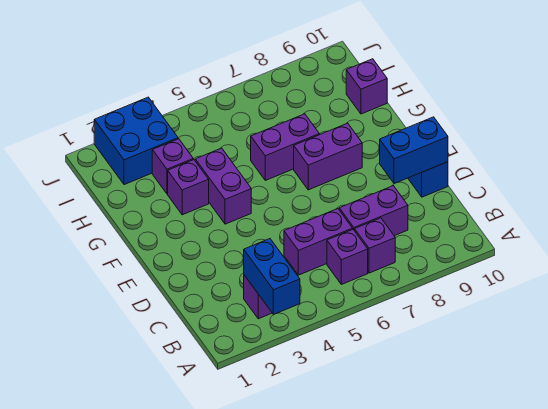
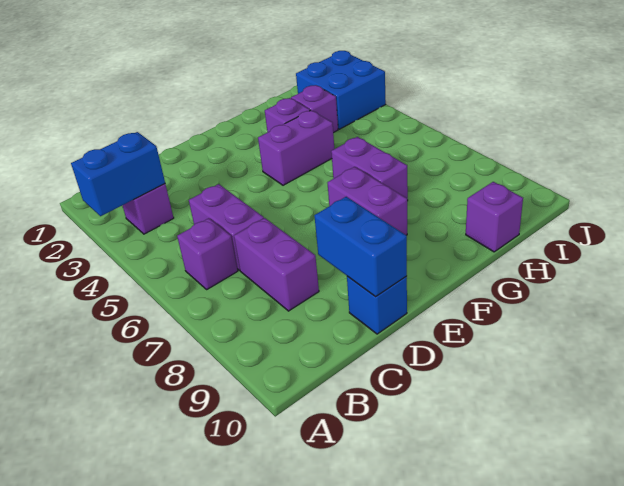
purple brick B7 level 1 -> none

